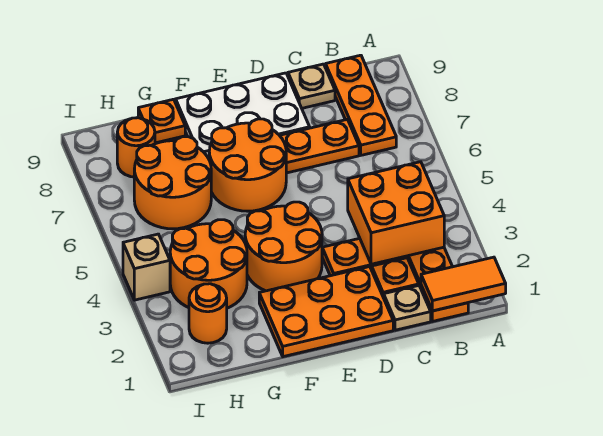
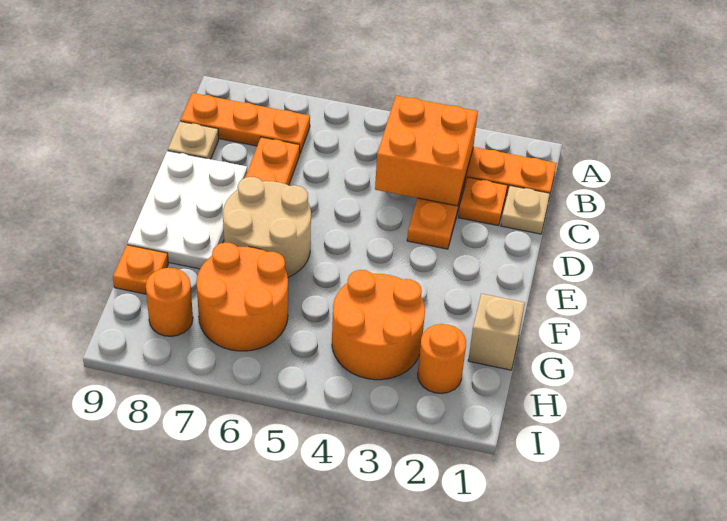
orange tile A1:B1 level 2 -> none
orange plate D1:F2 level 1 -> none
orange round brick E3:F4 level 1 -> none
orange round brick E6:F7 level 1 -> tan round brick E6:F7 level 1
tan brick I4 level 1 -> tan brick G1 level 1

